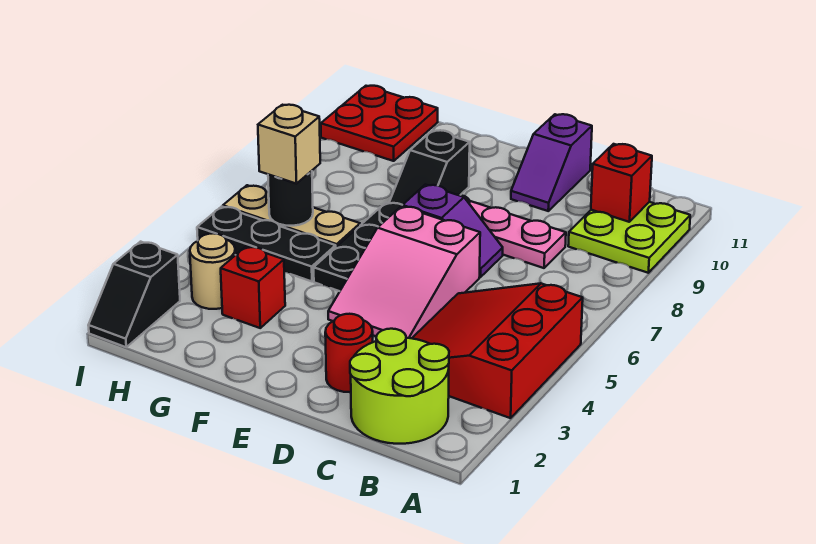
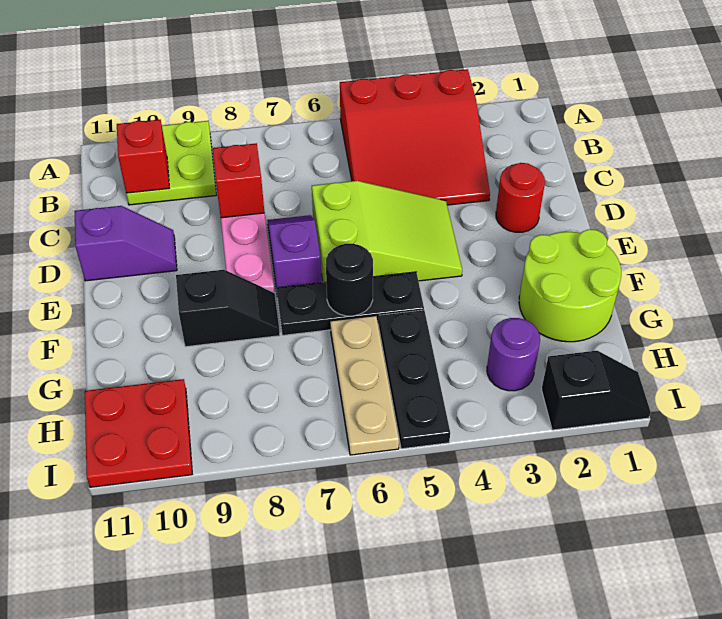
lime round brick B1:C2 level 1 -> lime round brick F1:G2 level 1
pink slope D4:E6 level 1 top 6 -> lime slope D4:E6 level 1 top 6
red brick G3 level 1 -> red brick C8 level 2
tan round brick H3 level 1 -> purple round brick H3 level 1
black round brick H6 level 2 -> black round brick F6 level 2
tan brick H6 level 3 -> none

